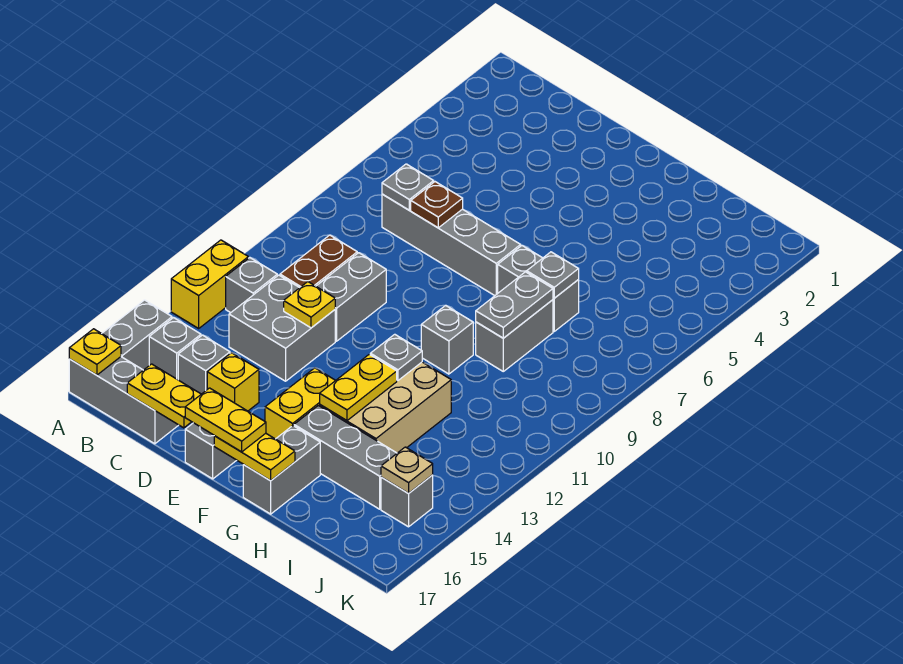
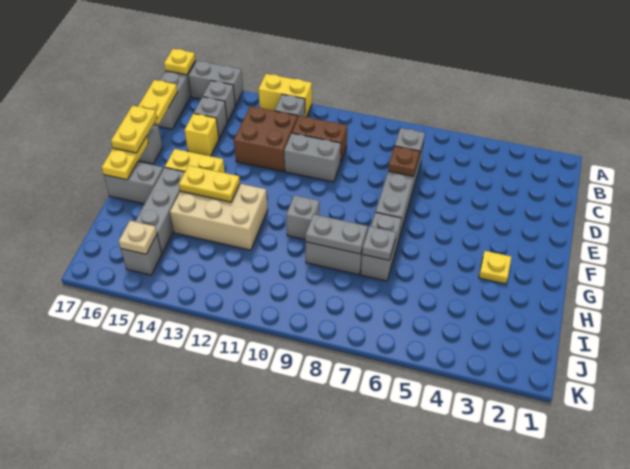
grey brick C12:D13 level 1 -> brown brick C12:D13 level 1
yellow plate D12 level 2 -> yellow plate G3 level 1
grey plate G12 level 2 -> none

